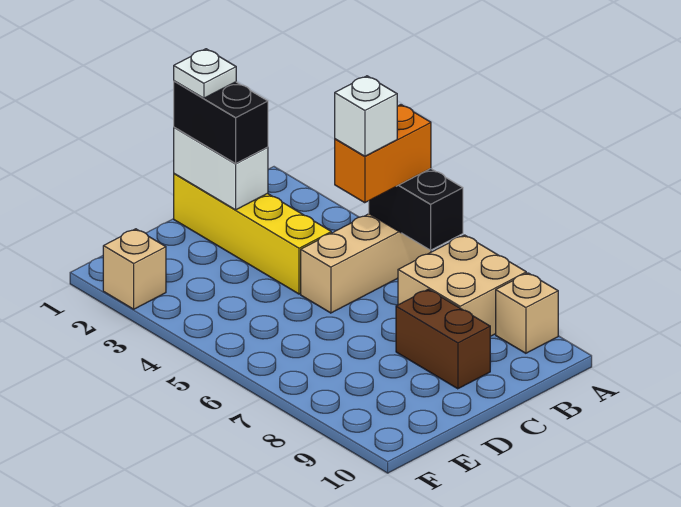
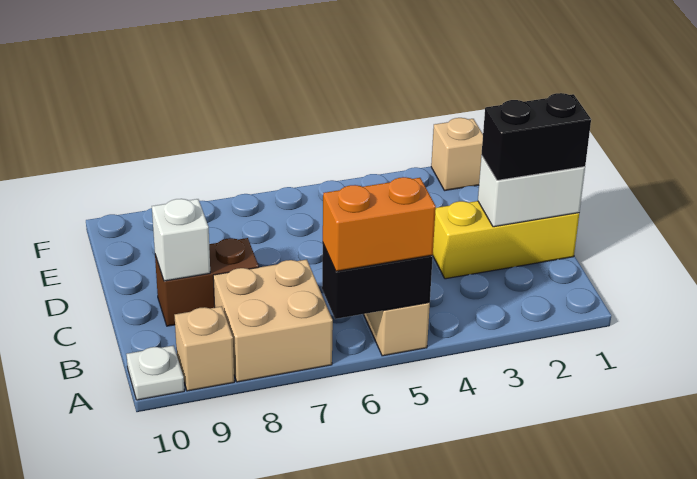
orange brick A5:B5 level 3 -> orange brick A5:A6 level 3
white brick B5 level 4 -> white brick C9 level 2
yellow brick C1:C4 level 1 -> yellow brick C1:C3 level 1
white plate C1 level 4 -> white plate A10 level 1

